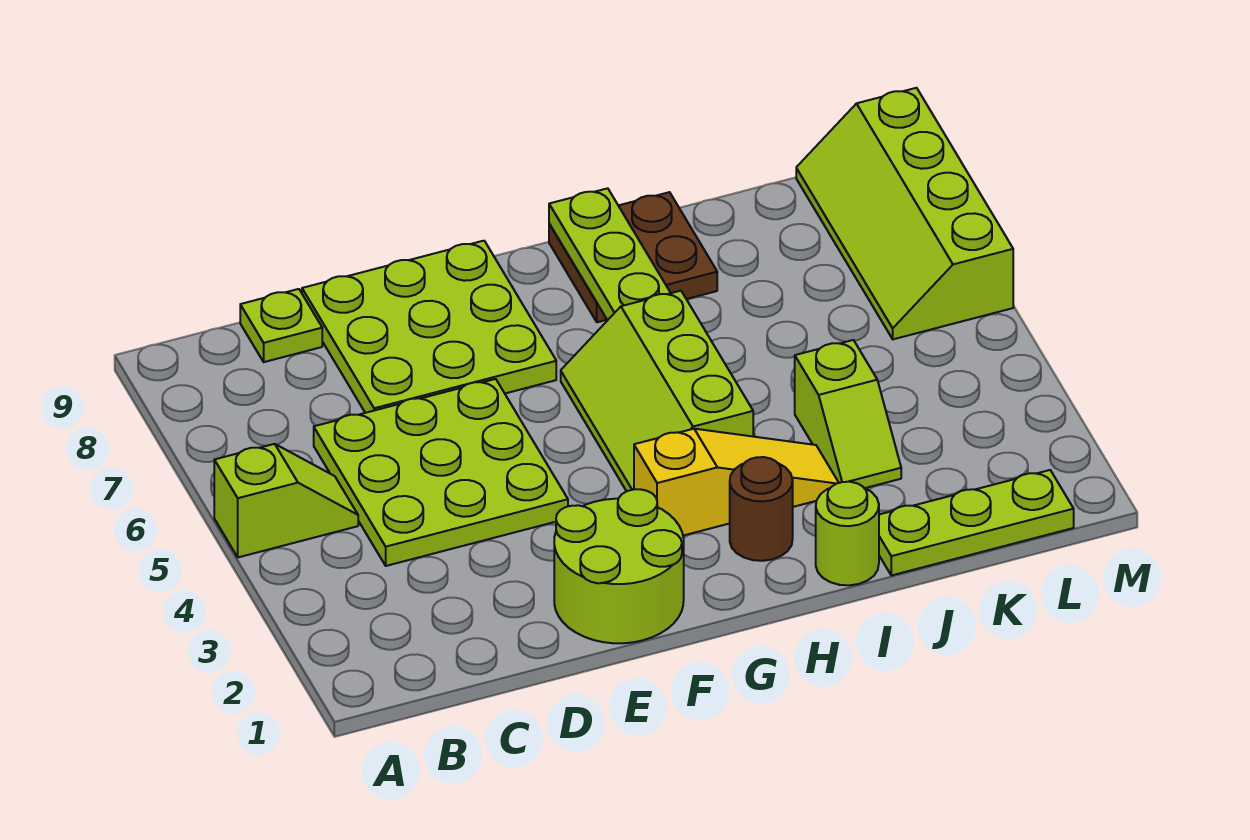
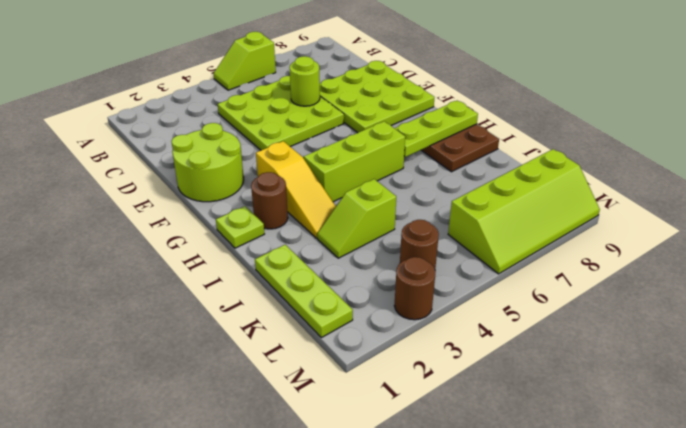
lime slope A5:B5 level 1 top A -> lime slope A5:A6 level 1 top 6
lime plate C9 level 1 -> lime plate H1 level 1
lime round brick I1 level 1 -> lime round brick D6 level 2
none -> brown round brick L4 level 1
lime slope L6:M9 level 1 top M -> lime slope L6:M9 level 1 top L
none -> brown round brick M3 level 1

